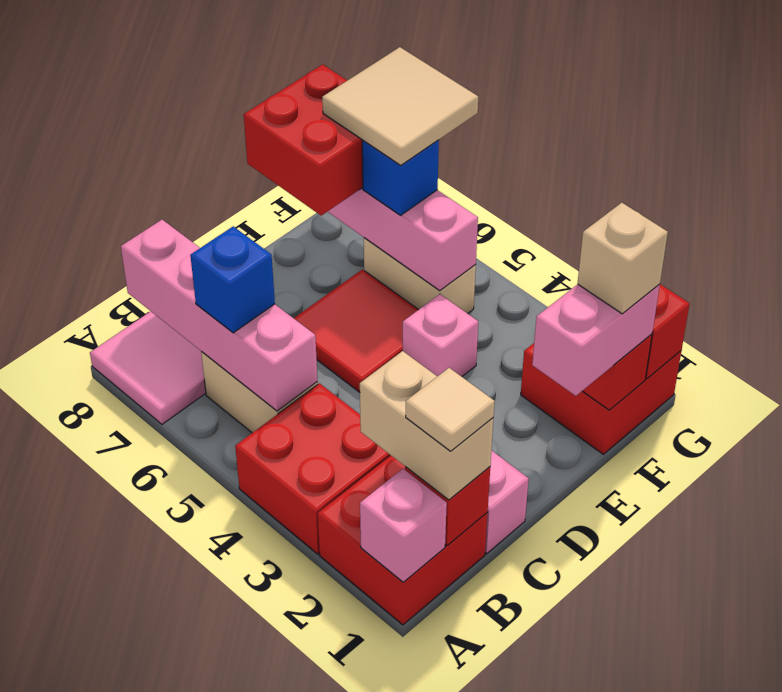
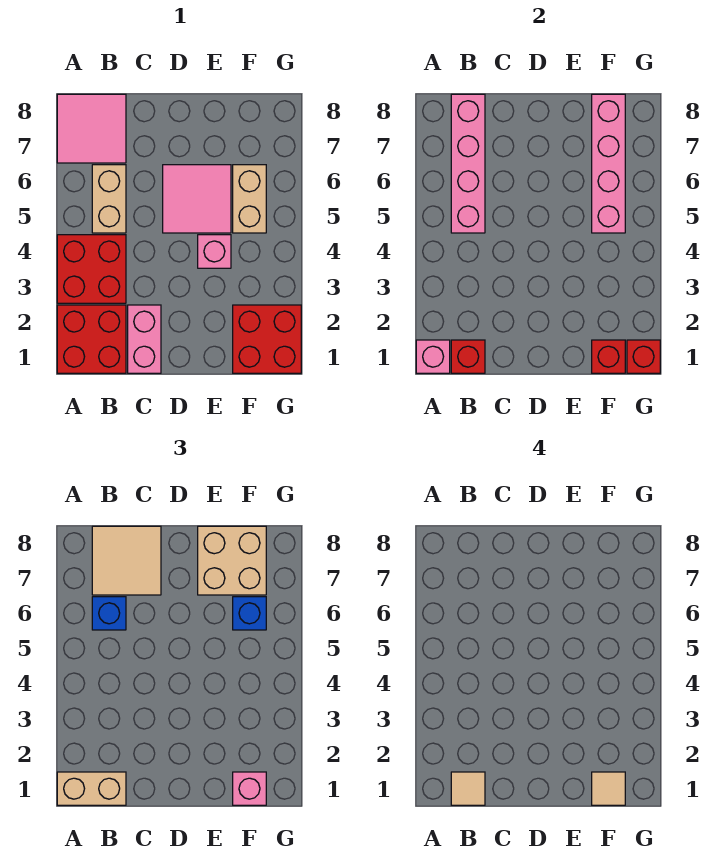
tan brick B1:B2 level 3 -> tan brick A1:B1 level 3
red tile D5:E6 level 1 -> pink tile D5:E6 level 1
pink brick E1:F1 level 3 -> pink brick F1 level 3
red brick E7:F8 level 3 -> tan brick E7:F8 level 3
tan brick F1 level 4 -> tan tile F1 level 4
tan tile F6:G7 level 4 -> tan tile B7:C8 level 3

